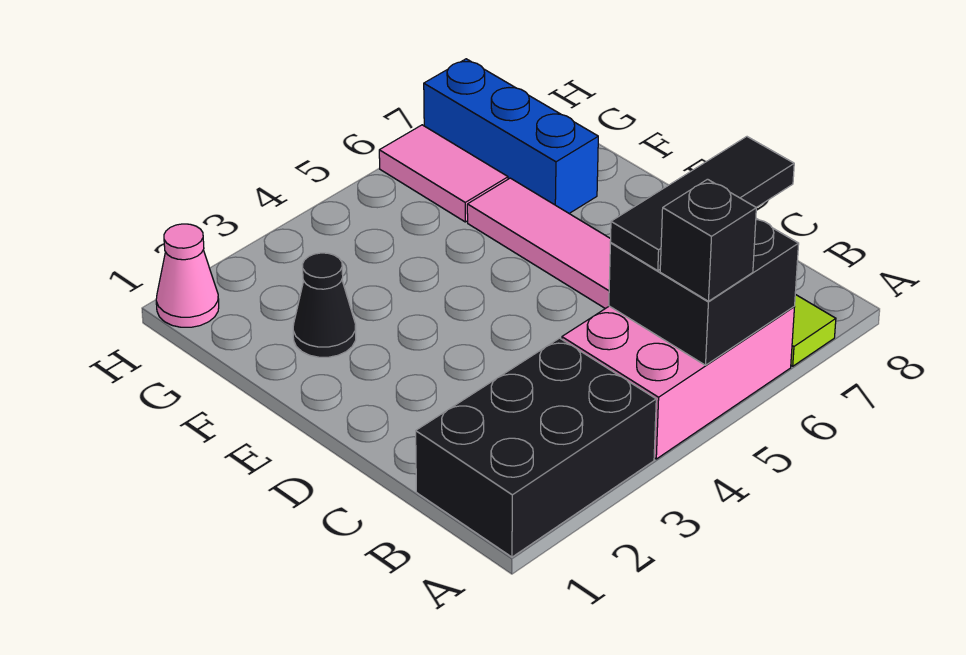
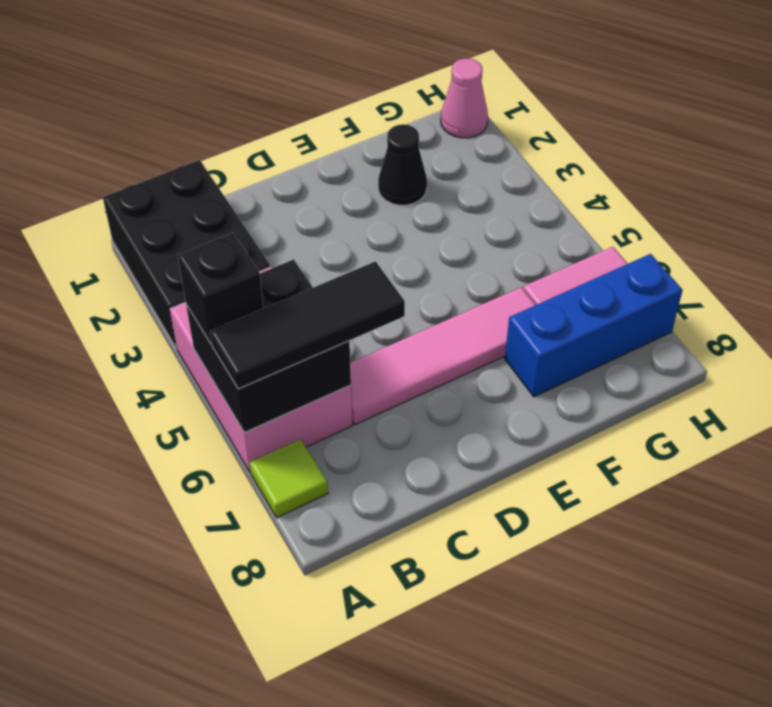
black tile B5:B7 level 3 -> black tile A6:C6 level 3

